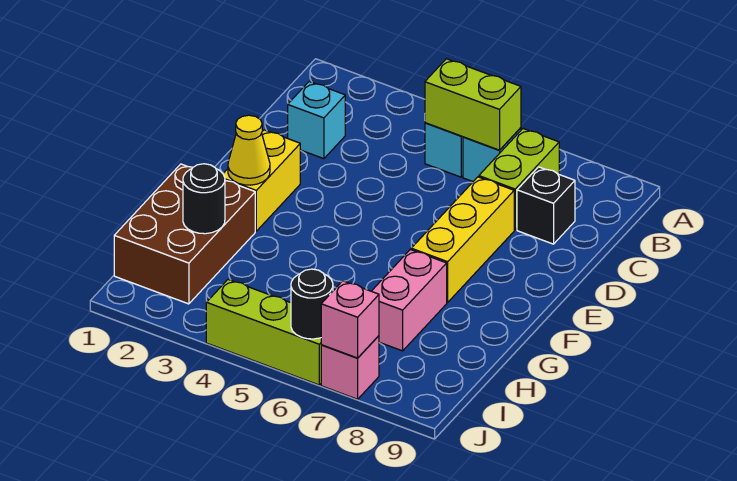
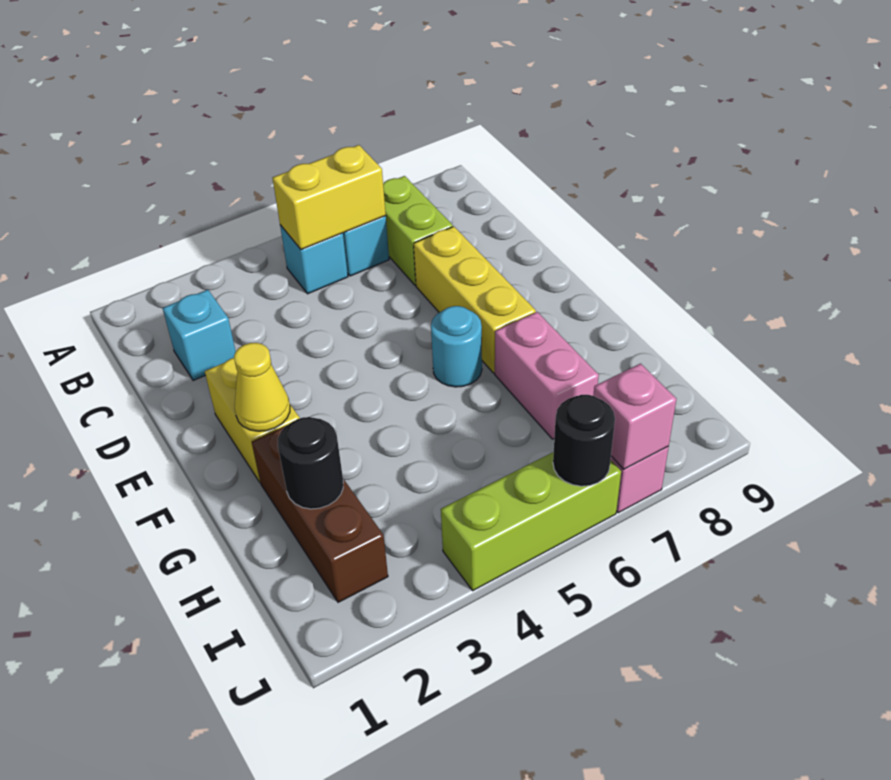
lime brick B5:B6 level 2 -> yellow brick B5:B6 level 2
black brick C8 level 1 -> none
none -> cyan round brick F6 level 1
brown brick G1:I2 level 1 -> brown brick G2:I2 level 1

